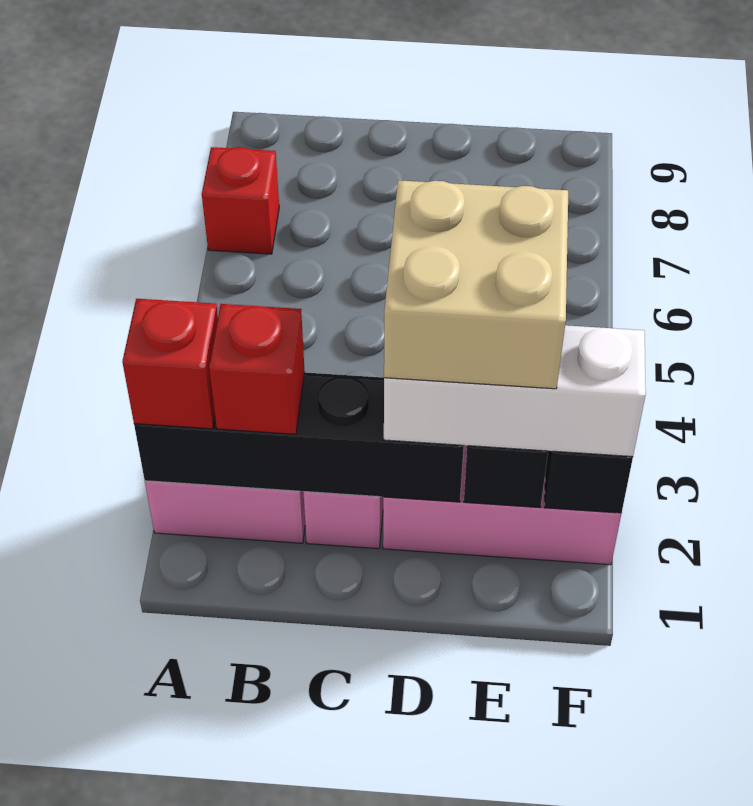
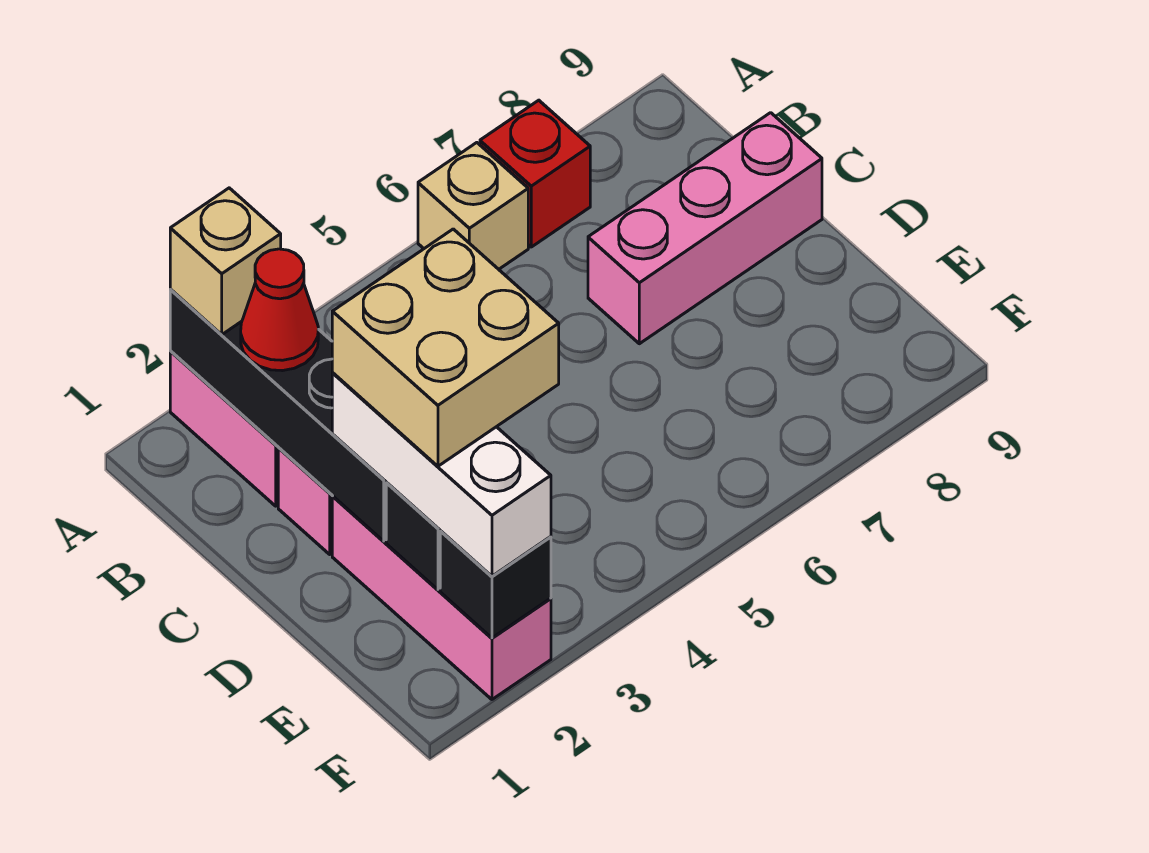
red brick A2 level 3 -> tan brick A2 level 3
none -> tan brick A6 level 1
red brick B2 level 3 -> red cone B2 level 3
none -> pink brick C7:C9 level 1

